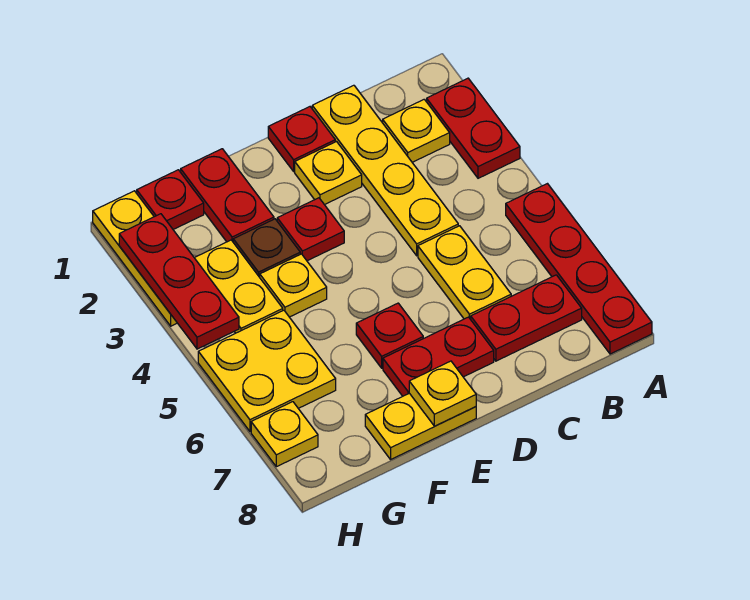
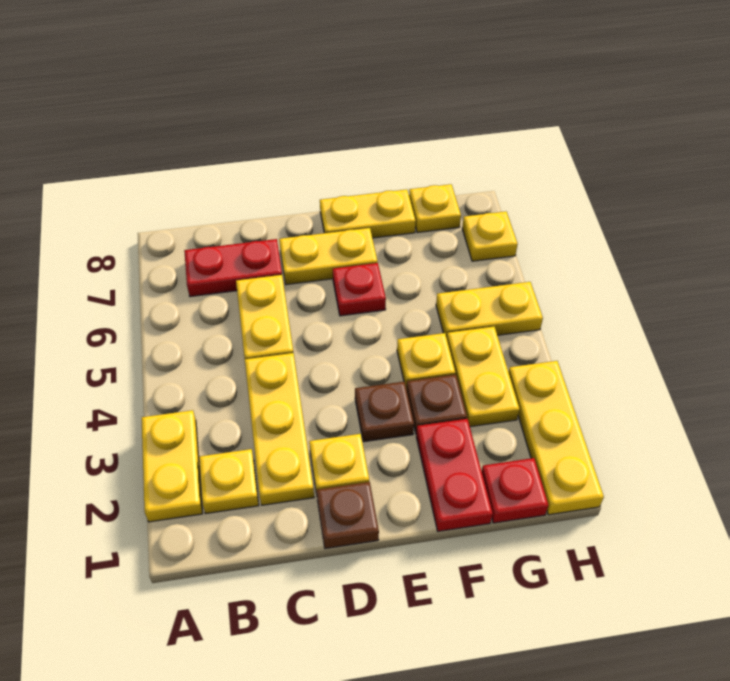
red plate A2:A3 level 1 -> yellow plate A2:A3 level 1
red plate A5:A8 level 1 -> none
yellow plate C1:C4 level 1 -> yellow plate C2:C4 level 1
red plate D1 level 1 -> brown plate D1 level 1
red plate D7:E7 level 1 -> yellow plate D7:E7 level 1
red plate E3 level 1 -> brown plate E3 level 1
yellow plate E8 level 2 -> yellow plate G8 level 1
yellow plate G5:H6 level 1 -> yellow plate G5:H5 level 1
red plate H2:H4 level 2 -> none

